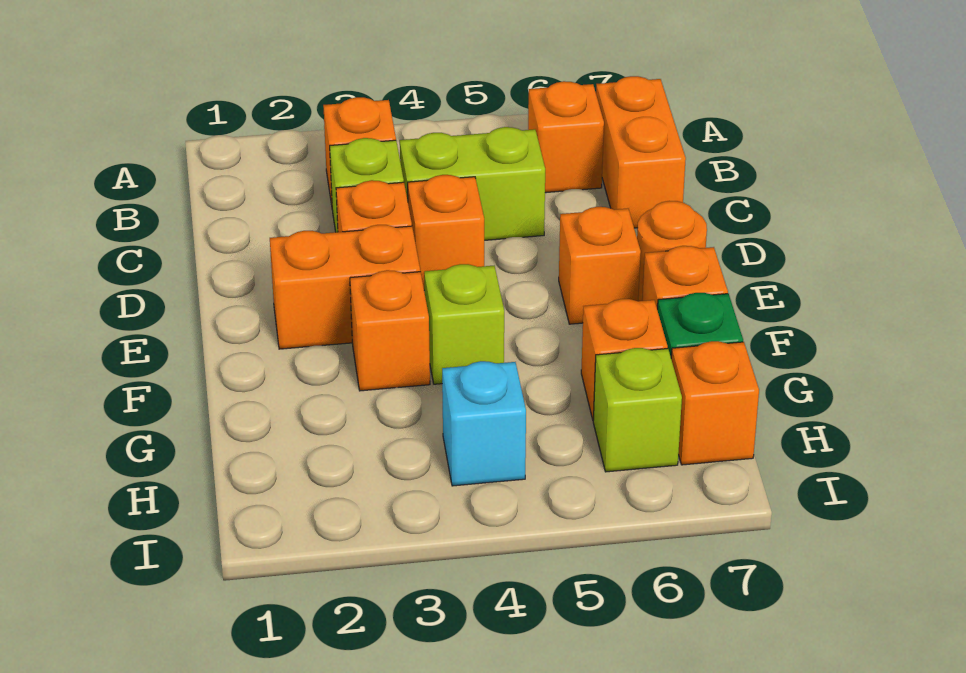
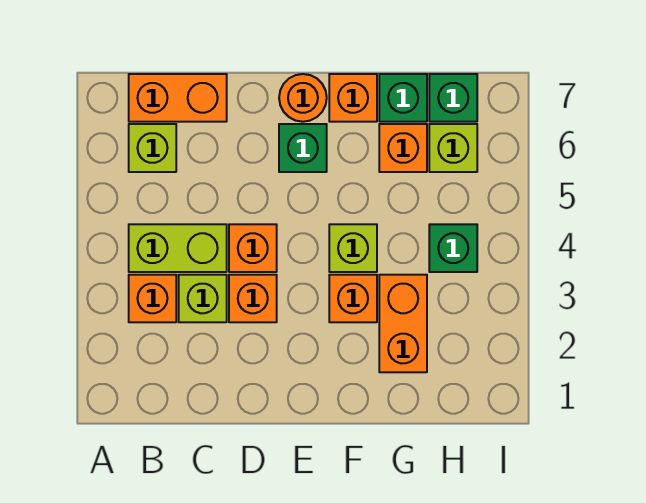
orange brick B6 level 1 -> lime brick B6 level 1
lime brick C4:C5 level 1 -> lime brick B4:C4 level 1
orange brick E2:E3 level 1 -> orange brick G2:G3 level 1
orange brick E6 level 1 -> green brick E6 level 1
cyan brick H4 level 1 -> green brick H4 level 1
orange brick H7 level 1 -> green brick H7 level 1

